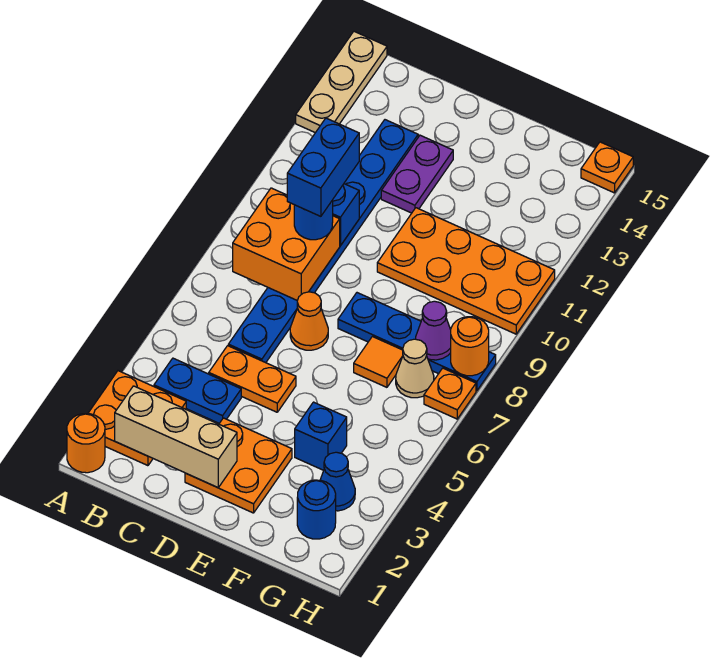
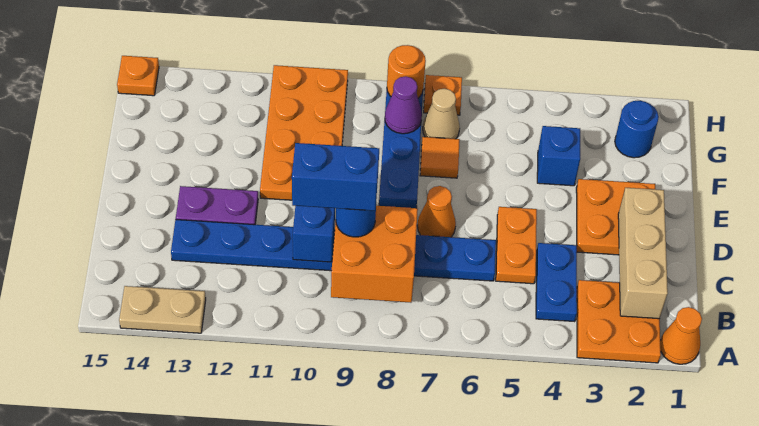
orange round brick A1 level 1 -> orange cone A1 level 1
tan plate A13:A15 level 1 -> tan plate A13:A14 level 1
blue cone G3 level 1 -> none

